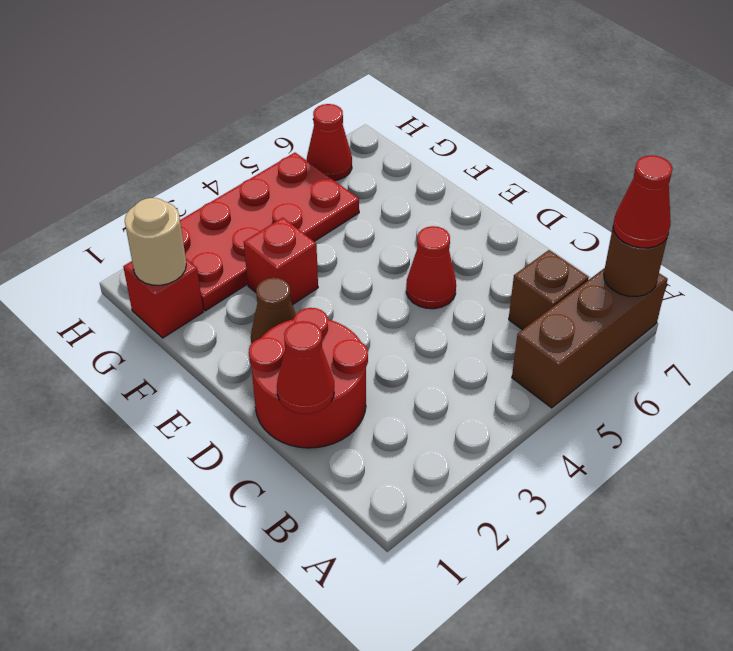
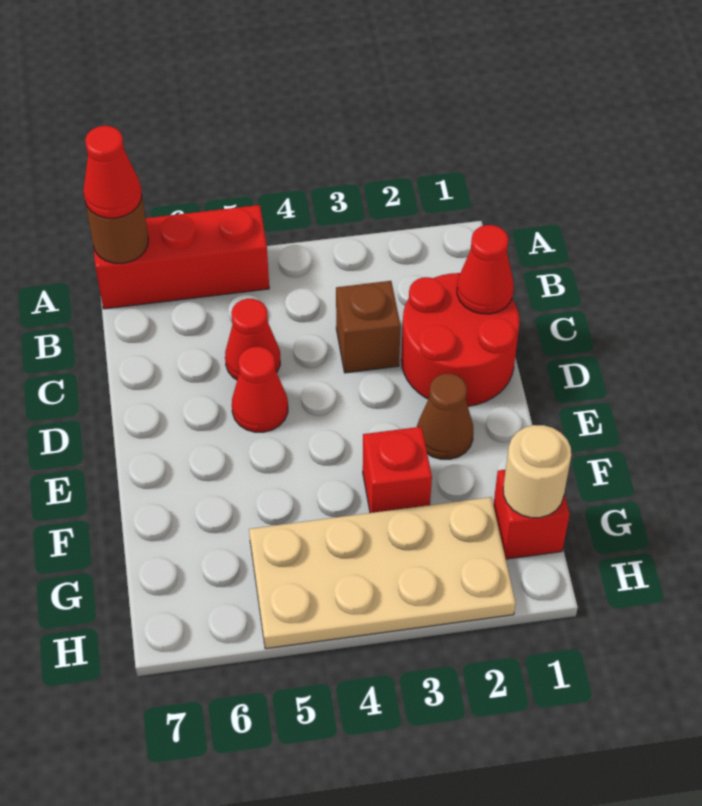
brown brick A5:A7 level 1 -> red brick A5:A7 level 1
brown brick B6 level 1 -> brown brick C3 level 1
red plate G2:H5 level 1 -> tan plate G2:H5 level 1
red cone H6 level 1 -> red cone C5 level 1

